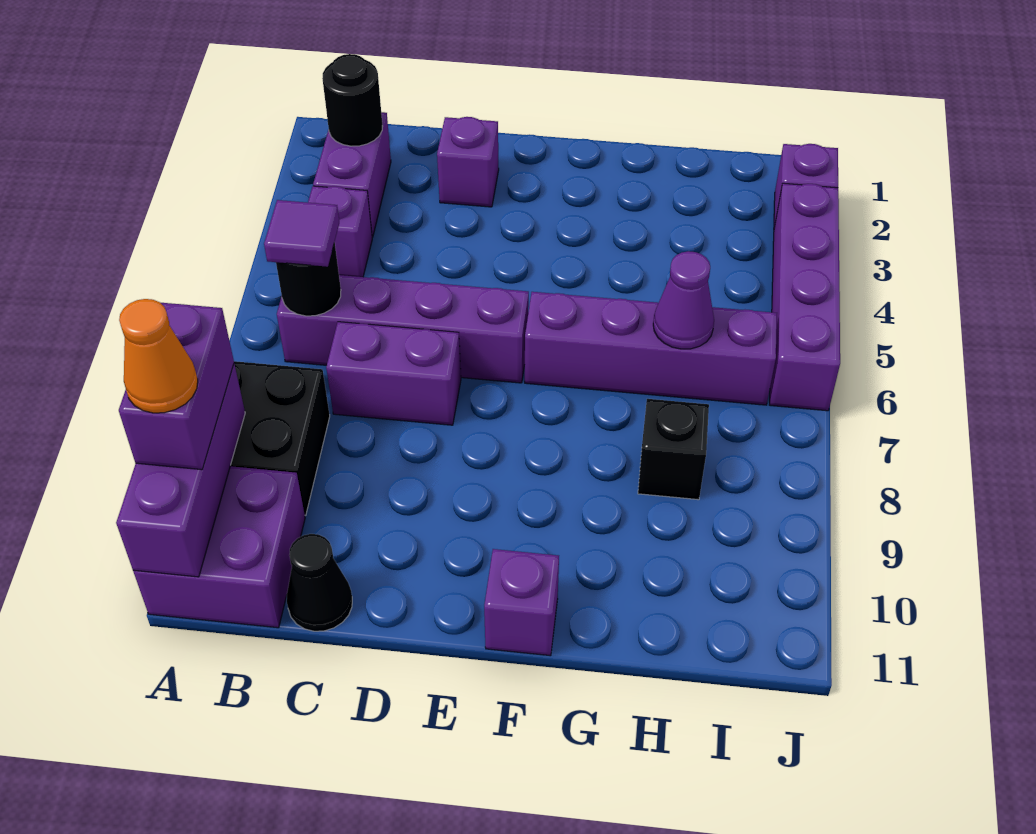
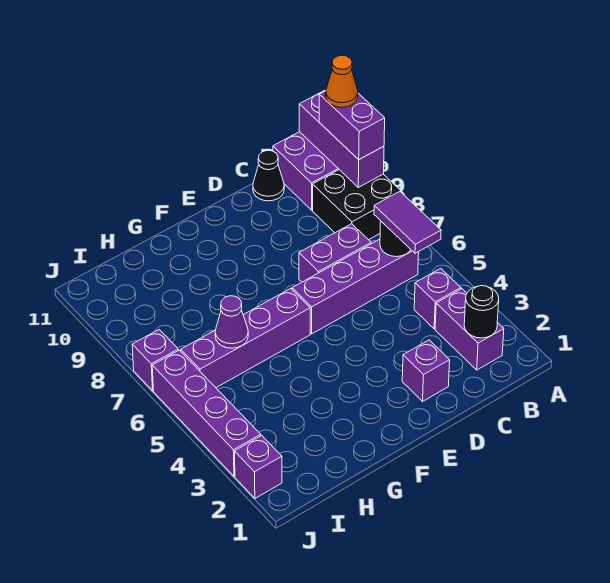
purple tile B6 level 3 -> purple tile B5:B6 level 3
purple brick F11 level 1 -> purple brick J7 level 1
black brick H8 level 1 -> none

